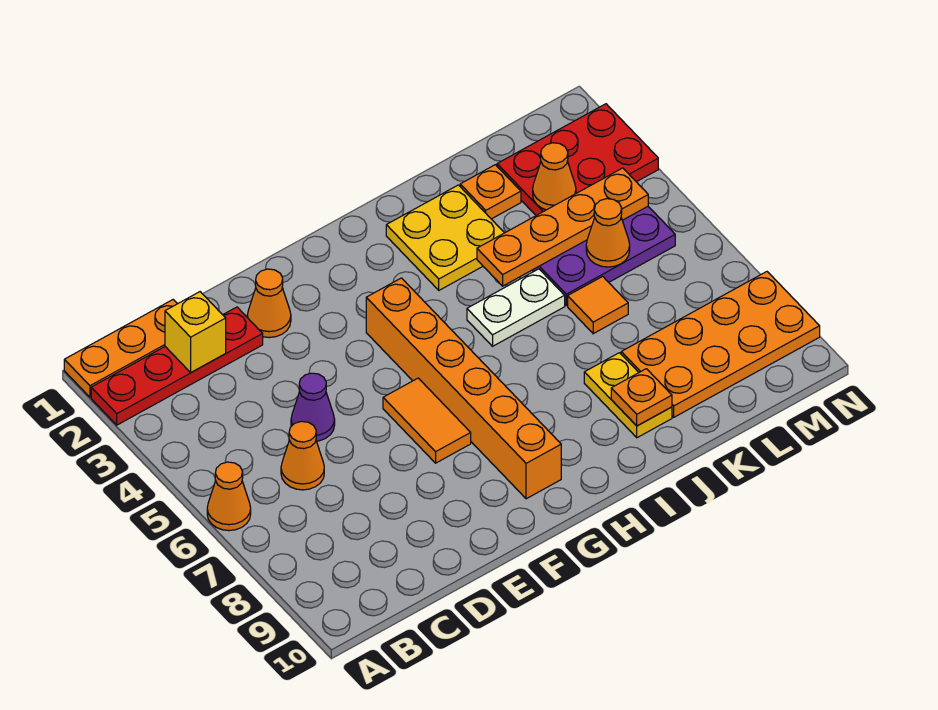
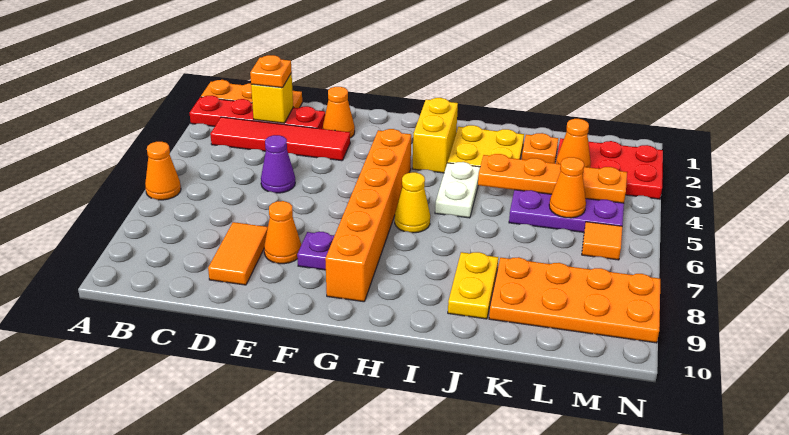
none -> red tile B3:E3 level 1
orange cone C6 level 1 -> orange cone E8 level 1
orange tile F6:F7 level 1 -> orange tile D8:D9 level 1
none -> purple plate F8 level 1
none -> yellow brick H2:H3 level 1
none -> yellow cone H6 level 1
white plate I5:J5 level 1 -> white plate I4:I5 level 1
orange plate J9 level 2 -> orange plate C2 level 3
orange tile K6 level 1 -> orange tile M6 level 1

